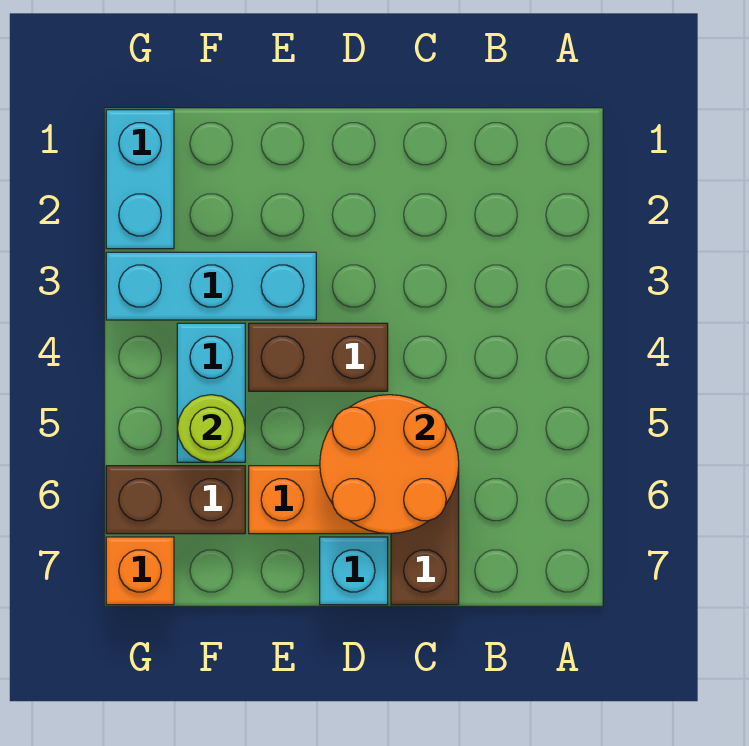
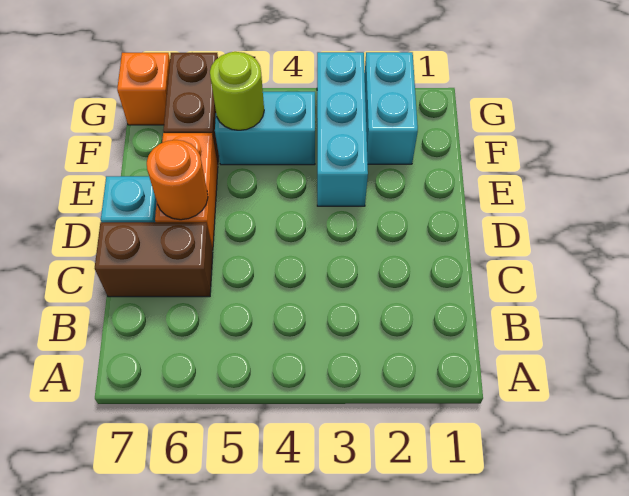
orange round brick C5:D6 level 2 -> orange round brick D6 level 2
brown brick D4:E4 level 1 -> none
cyan brick G1:G2 level 1 -> cyan brick F2:G2 level 1

